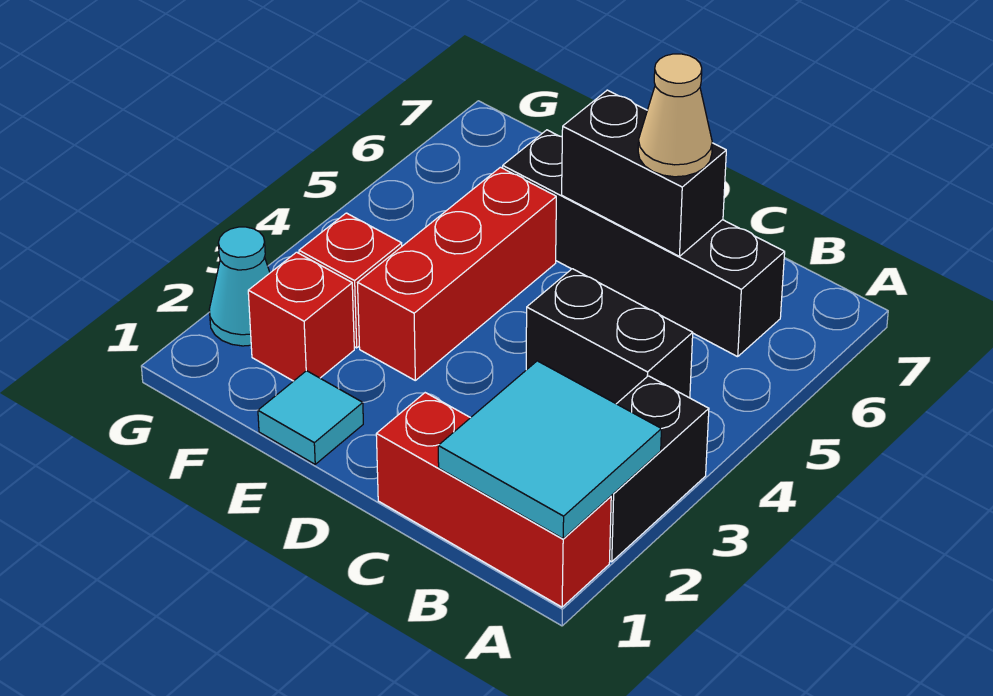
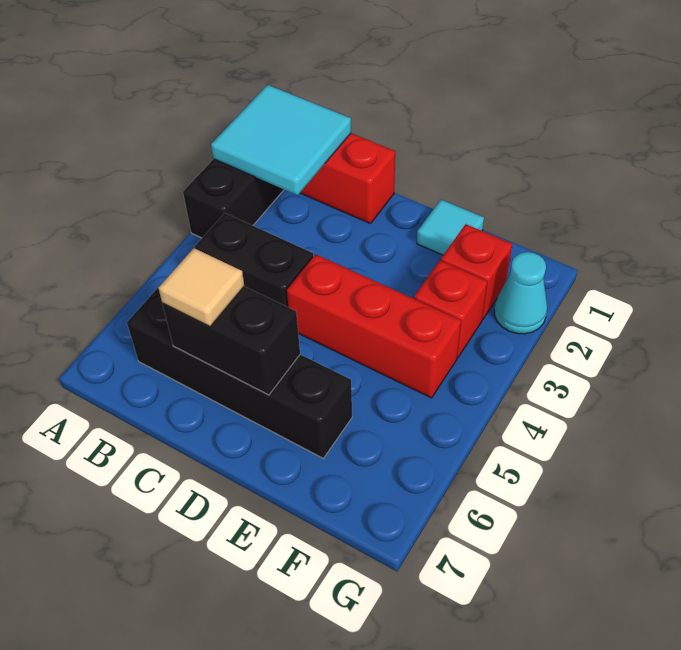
tan cone C6 level 3 -> tan tile C6 level 3
red brick E3:E5 level 1 -> red brick D4:F4 level 1

